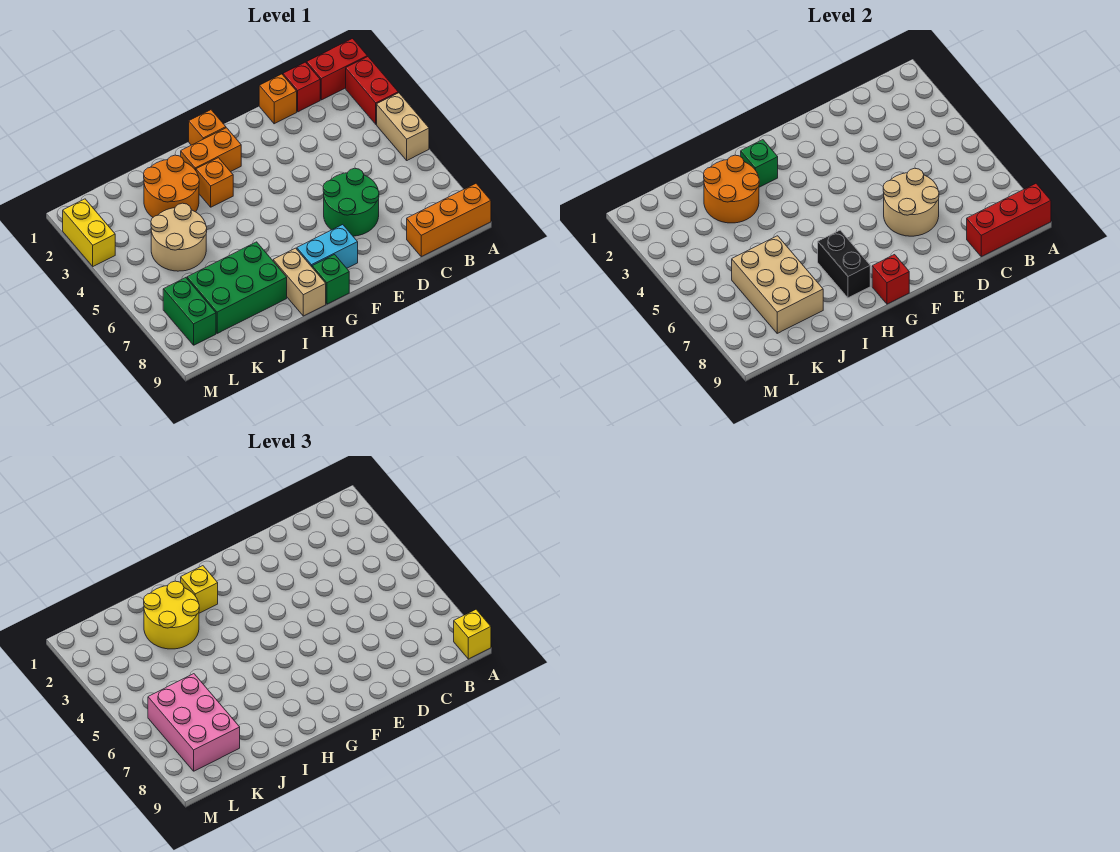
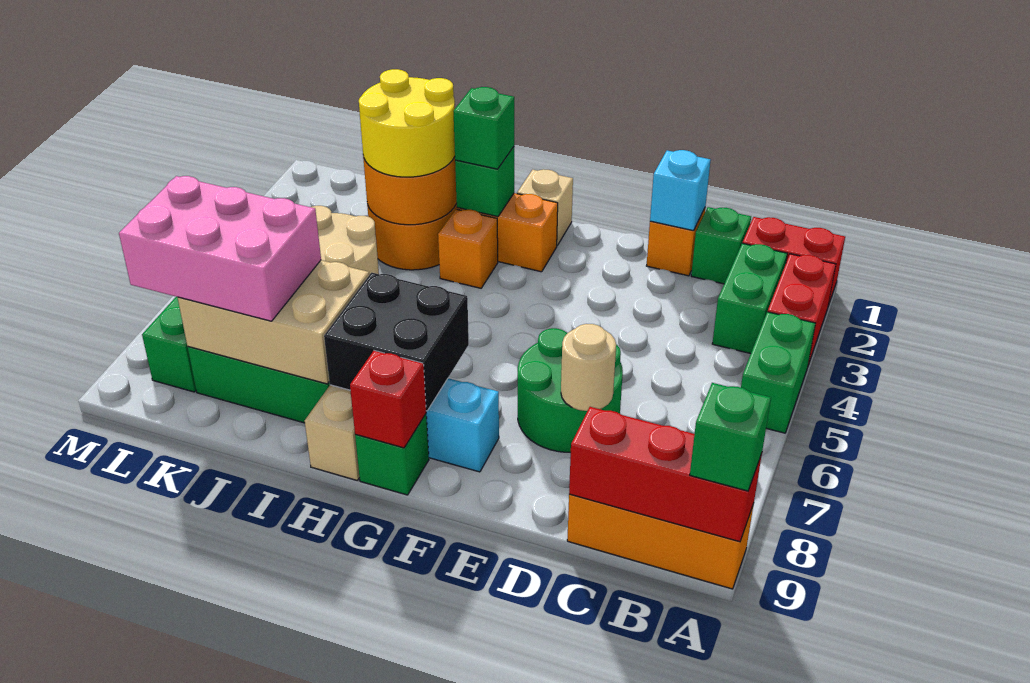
tan brick A4:A5 level 1 -> green brick A4:A5 level 1
yellow brick A9 level 3 -> green brick A9 level 3
none -> green brick B2:B3 level 1
red brick C1 level 1 -> green brick C1 level 1
none -> cyan brick D1 level 2
tan round brick D6:E7 level 2 -> tan round brick D7 level 2
orange brick G1 level 1 -> tan brick G1 level 1
yellow brick H2 level 3 -> green brick H2 level 3
black brick H7:H8 level 2 -> black brick G7:H8 level 2
tan brick J6:K8 level 2 -> tan brick I7:K8 level 2
pink brick K6:L8 level 3 -> pink brick J7:L8 level 3
yellow brick M2:M3 level 1 -> none

